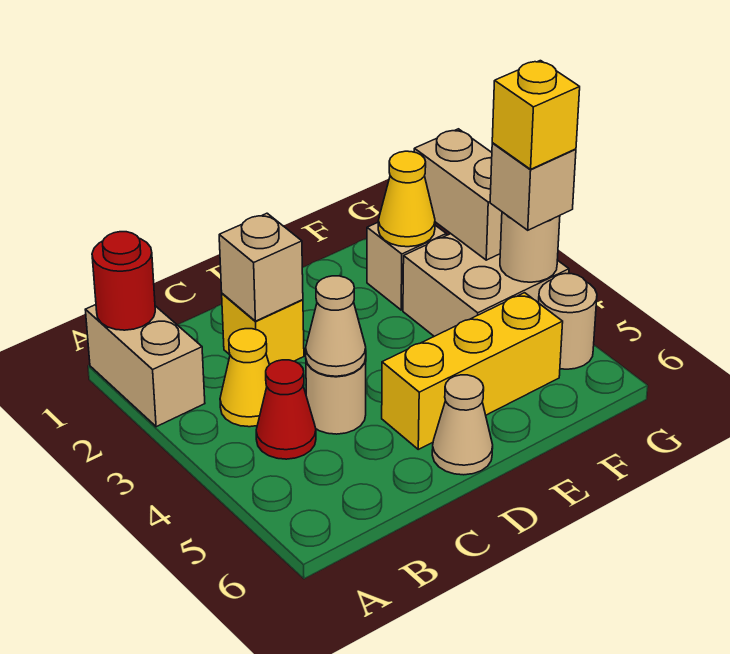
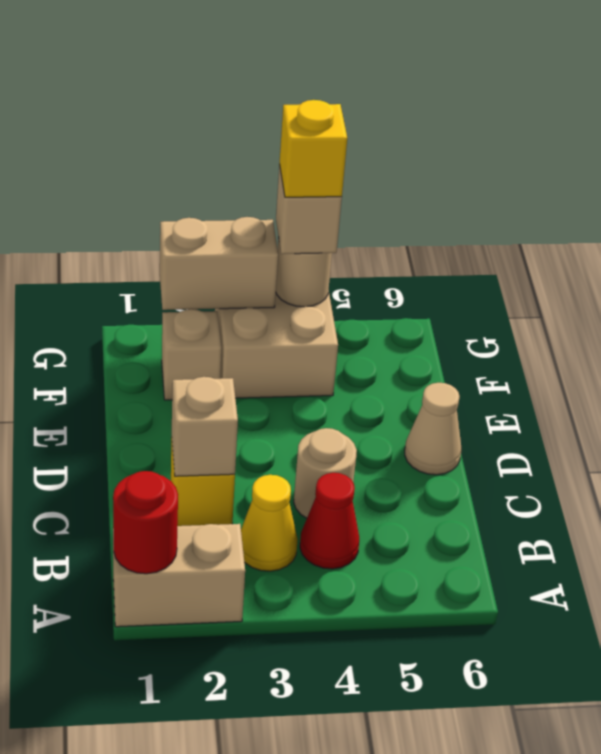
tan cone C4 level 2 -> none
yellow brick D5:F5 level 1 -> none
yellow cone F2 level 2 -> none
tan round brick G5 level 1 -> none

